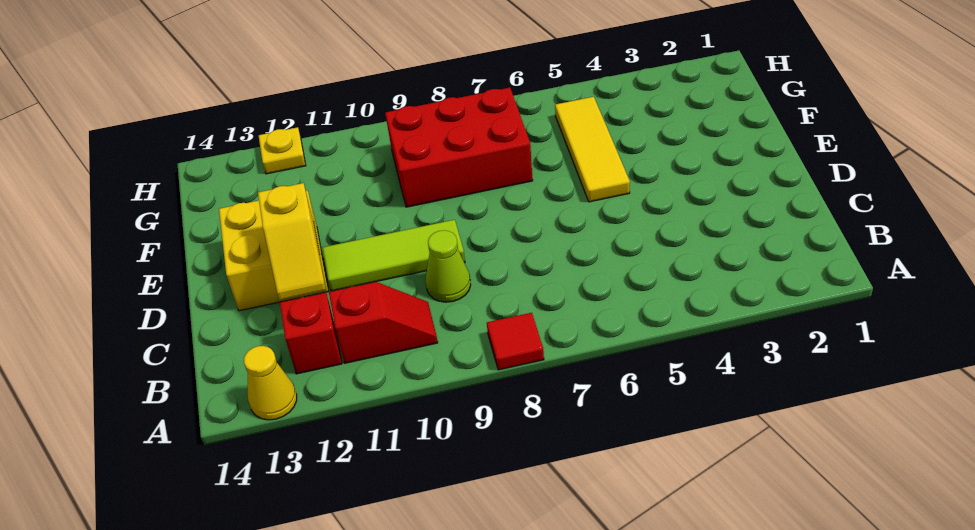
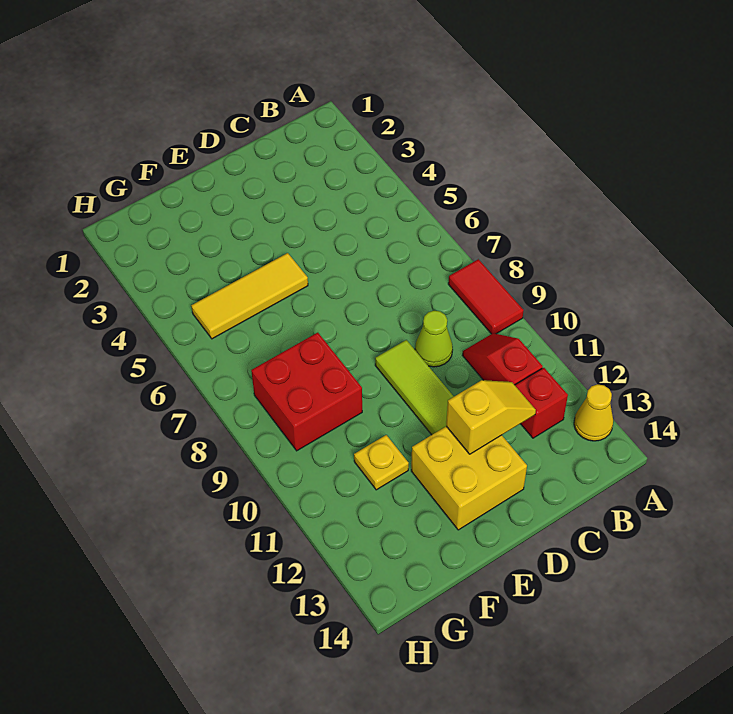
red tile A8 level 1 -> red tile A8:A9 level 1
red brick F7:G9 level 1 -> red brick F8:G9 level 1
yellow plate H12 level 1 -> yellow plate F11 level 1

